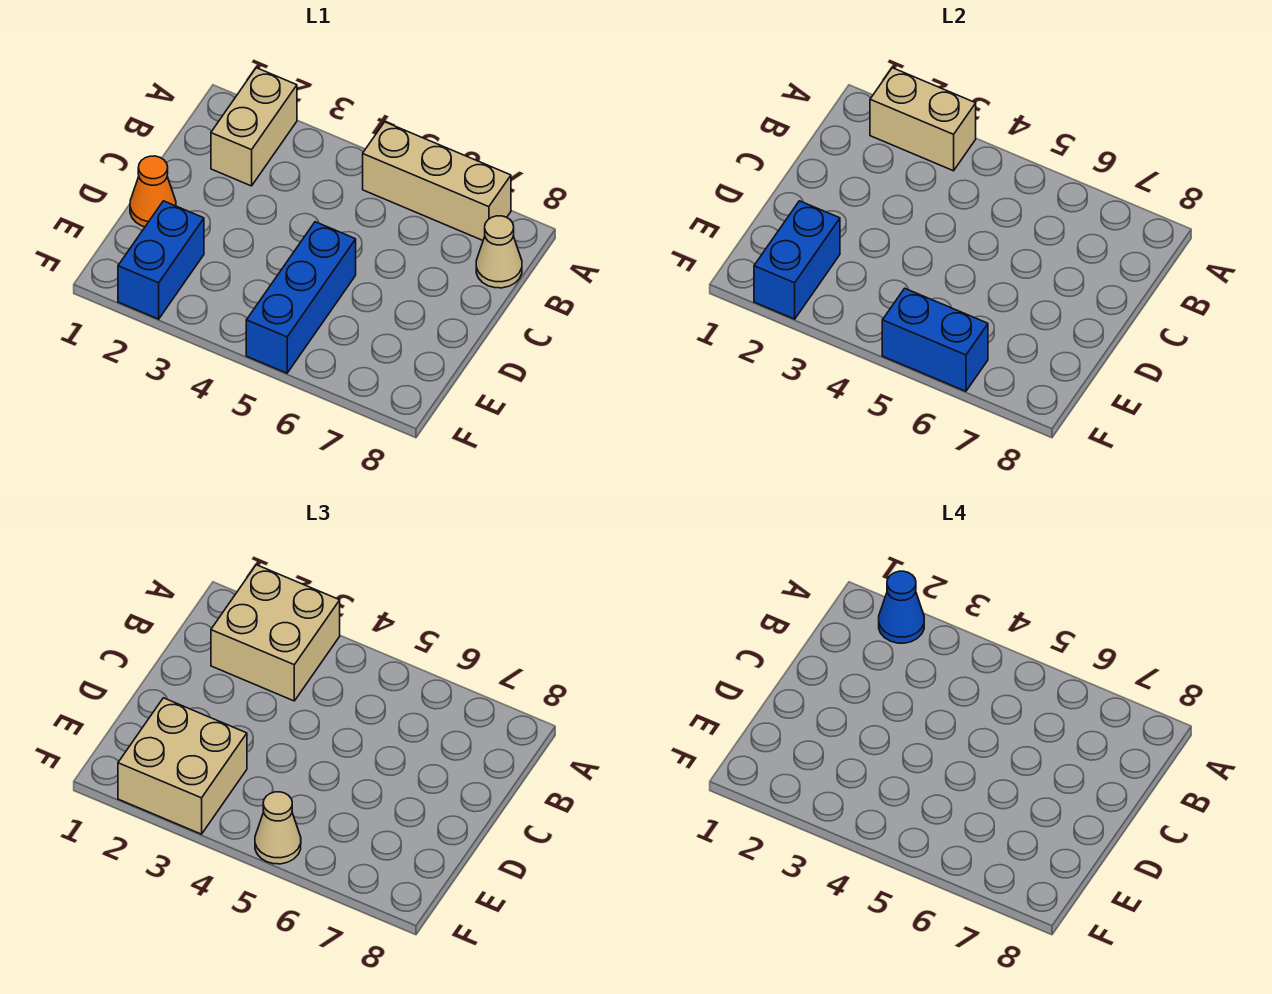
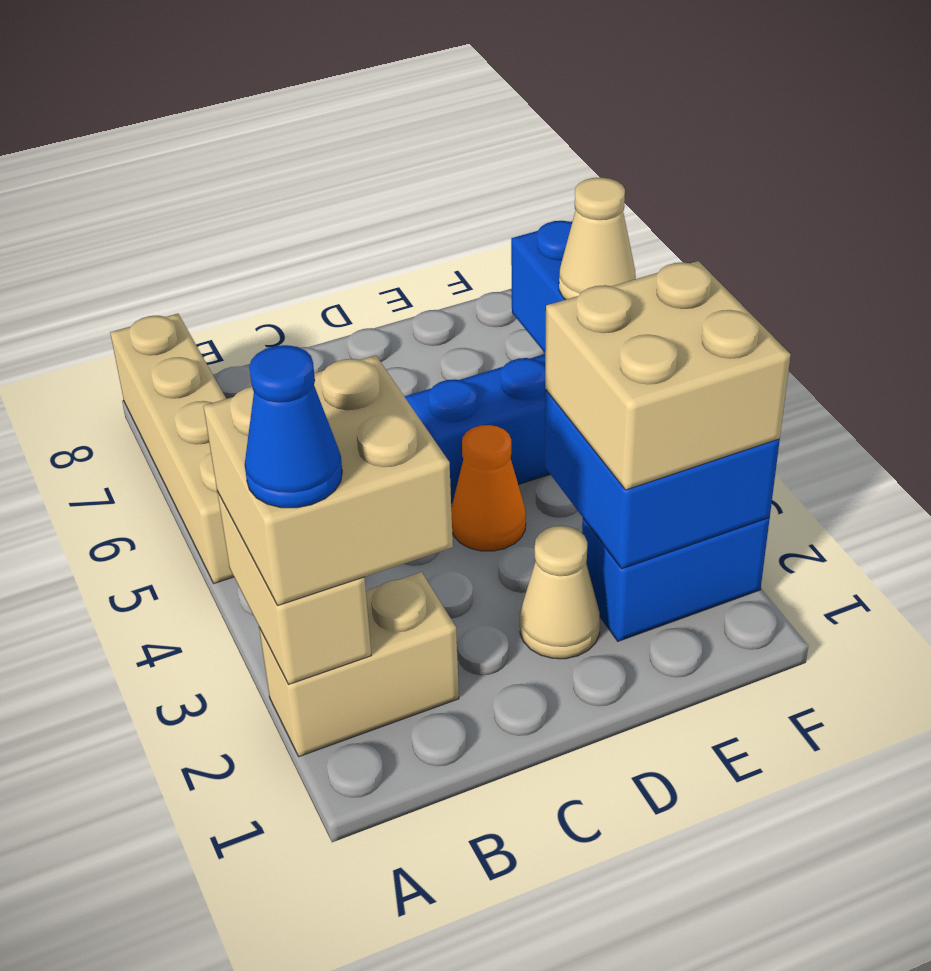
tan brick A5:A7 level 1 -> tan brick A5:A8 level 1
tan cone B8 level 1 -> tan cone D2 level 1
orange cone D1 level 1 -> orange cone D4 level 1
blue brick E2:F2 level 2 -> blue brick E2:F3 level 2

